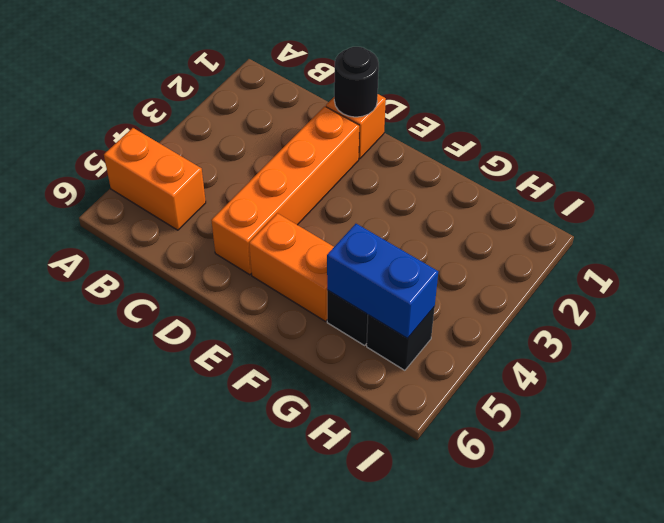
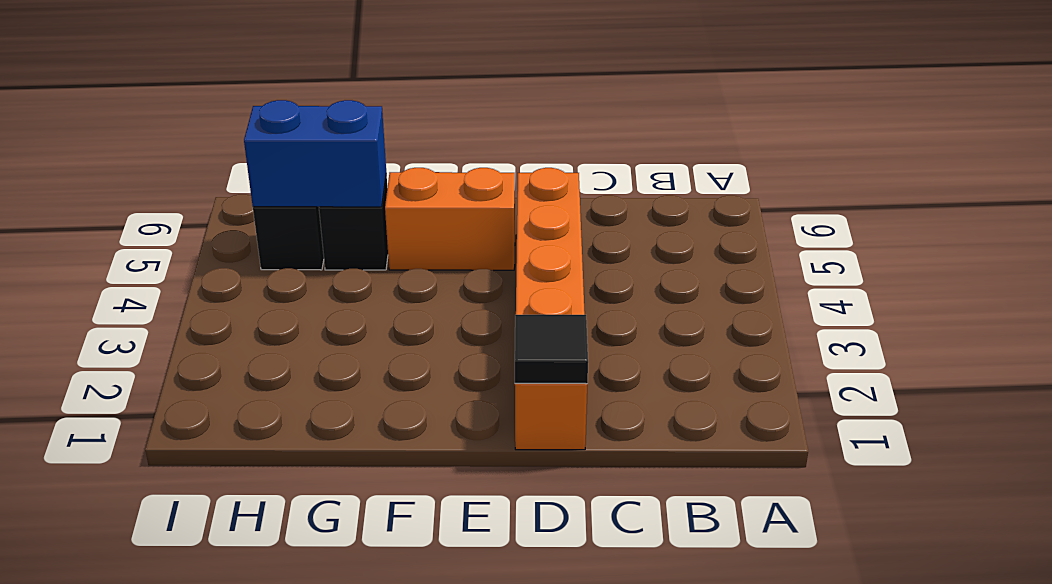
orange brick A5:B5 level 1 -> none
black round brick D1 level 2 -> black tile D1 level 2

